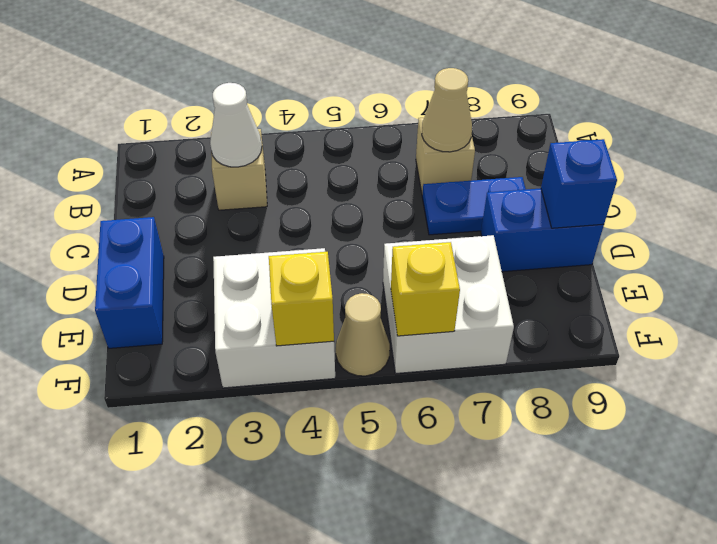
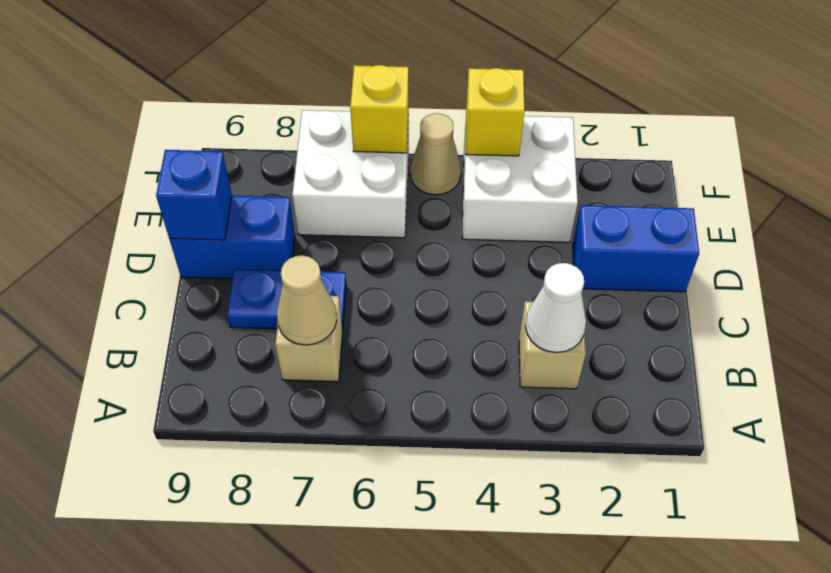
blue brick D1:E1 level 1 -> blue brick D1:D2 level 1

